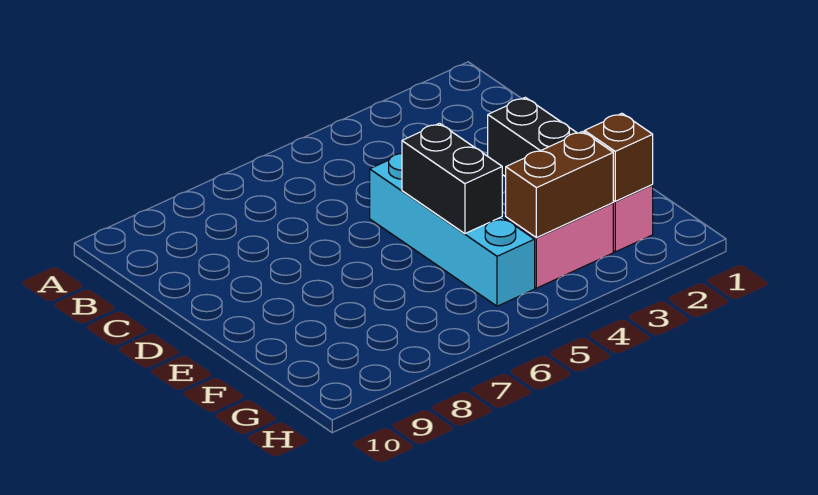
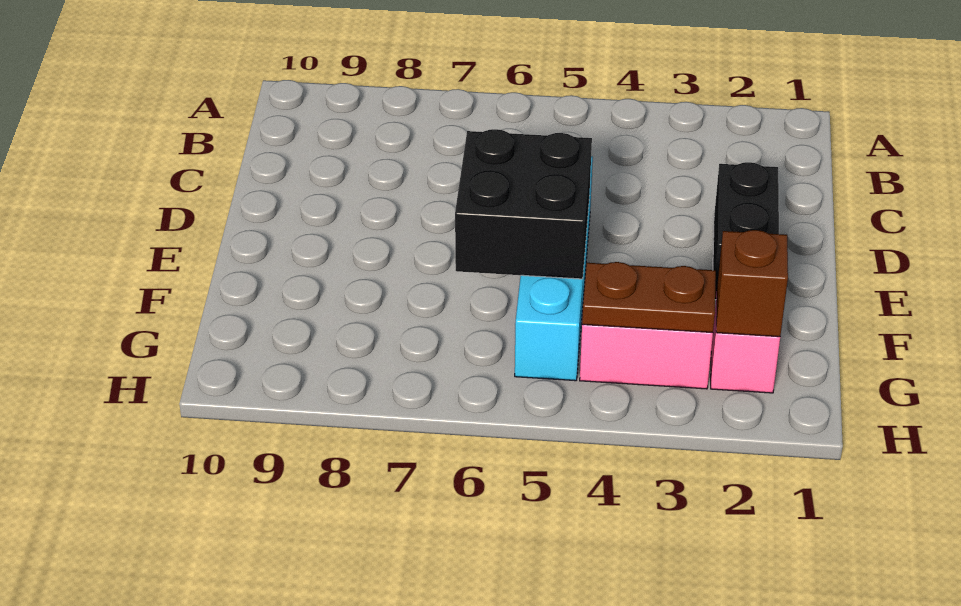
black brick E5:F5 level 2 -> black brick E5:F6 level 2
brown brick G3:G4 level 2 -> brown plate G3:G4 level 2

